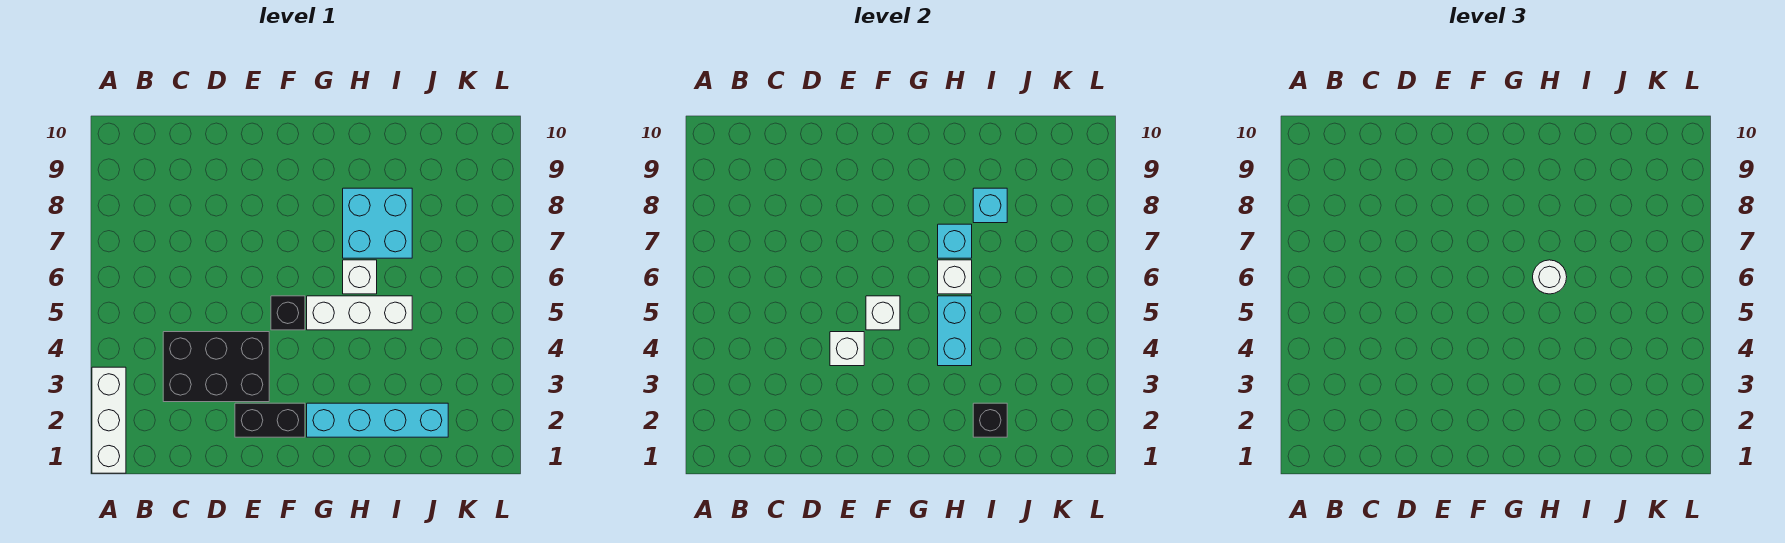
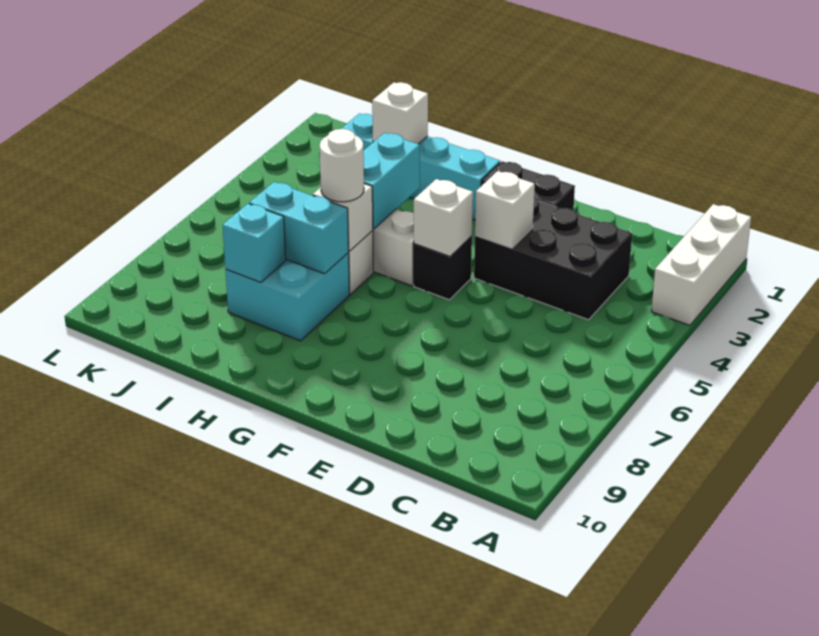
cyan brick H7 level 2 -> cyan brick H7:I7 level 2
black brick I2 level 2 -> white brick I2 level 2

